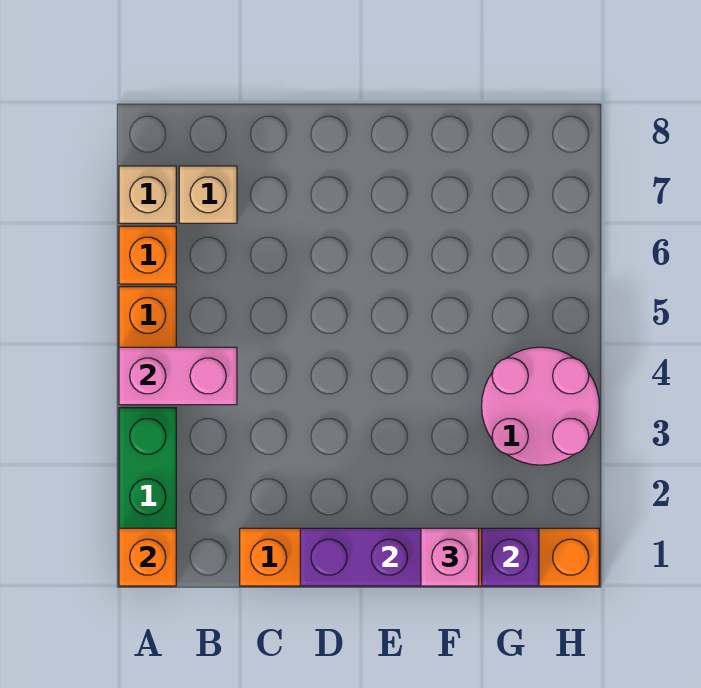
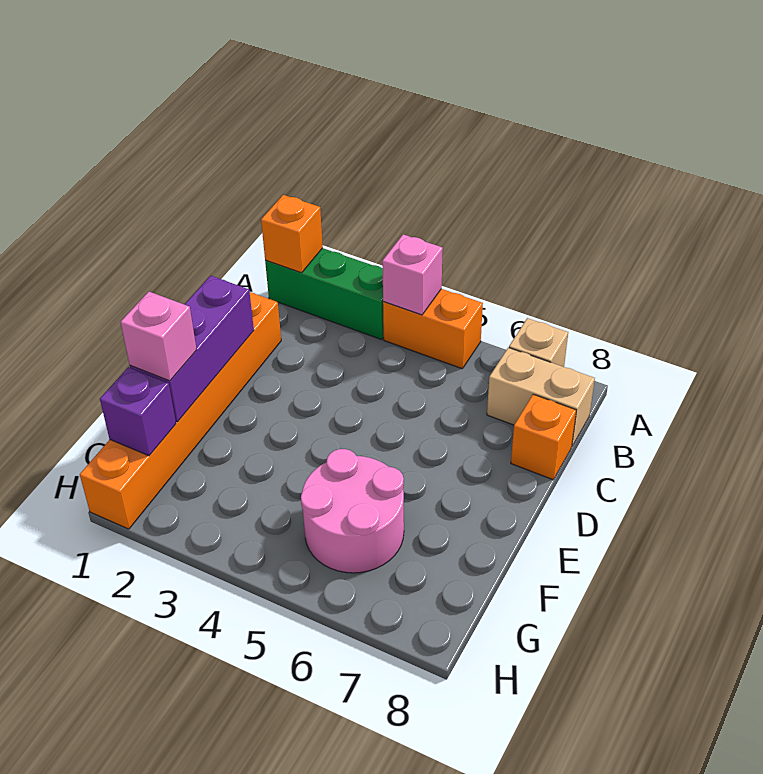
pink brick A4:B4 level 2 -> pink brick A4 level 2
orange brick A6 level 1 -> orange brick C8 level 1
tan brick B7 level 1 -> tan brick B7:B8 level 1
pink round brick G3:H4 level 1 -> pink round brick F5:G6 level 1

